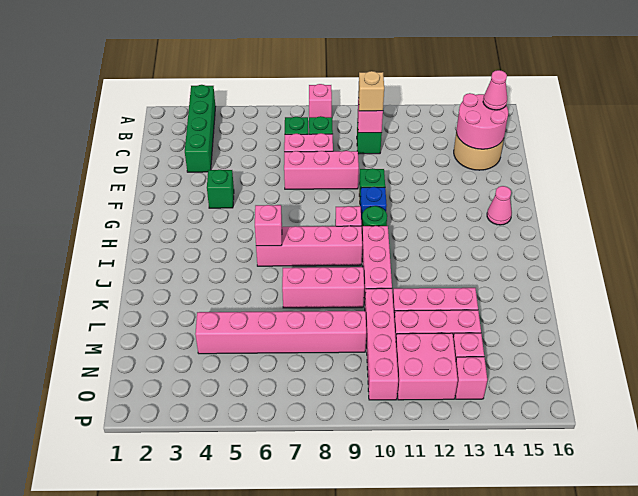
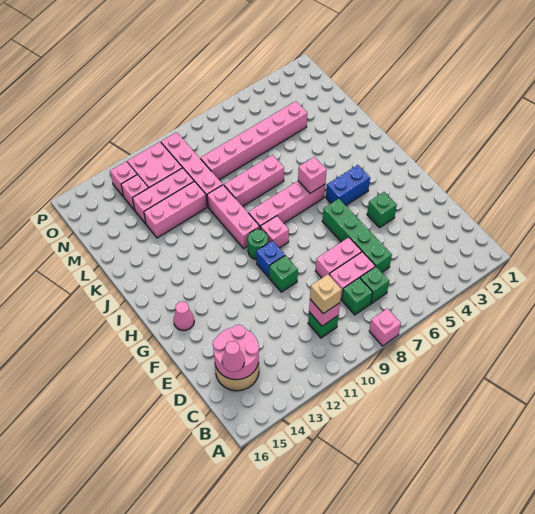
green brick A3:D3 level 1 -> green brick D6:G6 level 1
pink brick E7:E9 level 1 -> pink brick E7:E8 level 1
none -> blue brick H4:H5 level 1

